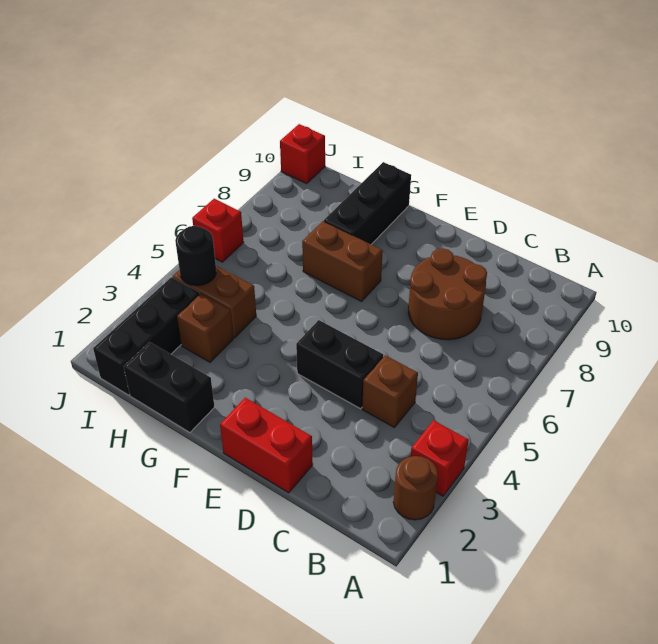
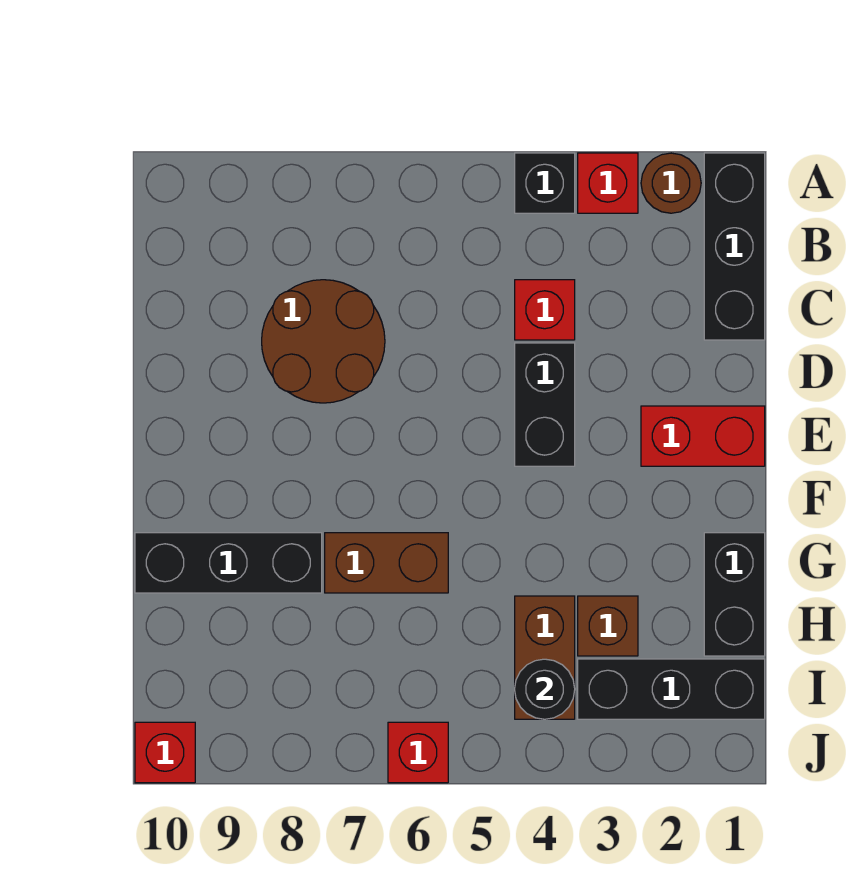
none -> black brick A1:C1 level 1
none -> black brick A4 level 1
brown brick C4 level 1 -> red brick C4 level 1
red brick D1:E1 level 1 -> red brick E1:E2 level 1
brown brick F7:G7 level 1 -> brown brick G6:G7 level 1

